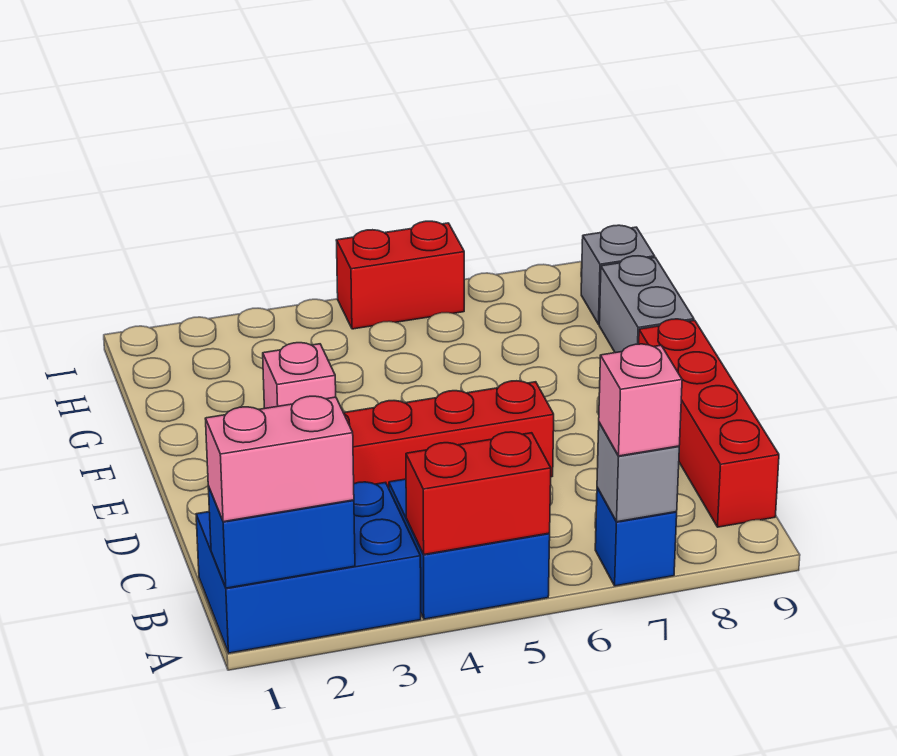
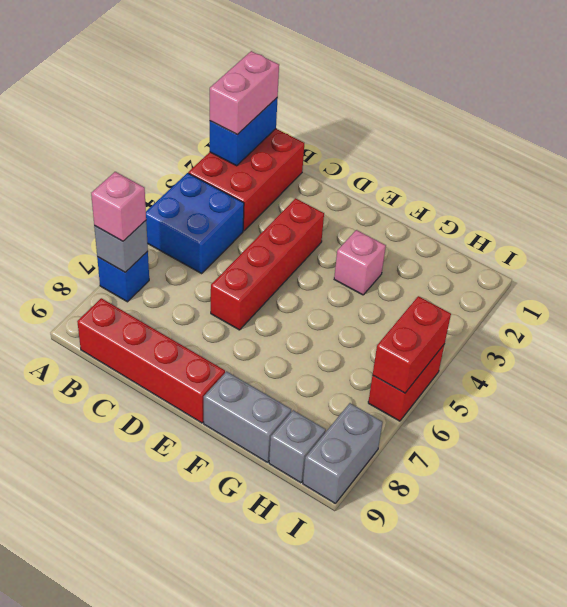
blue brick A1:B3 level 1 -> red brick A1:B3 level 1
red brick A4:A5 level 2 -> red brick I5:I6 level 2
none -> grey brick I8:I9 level 1

